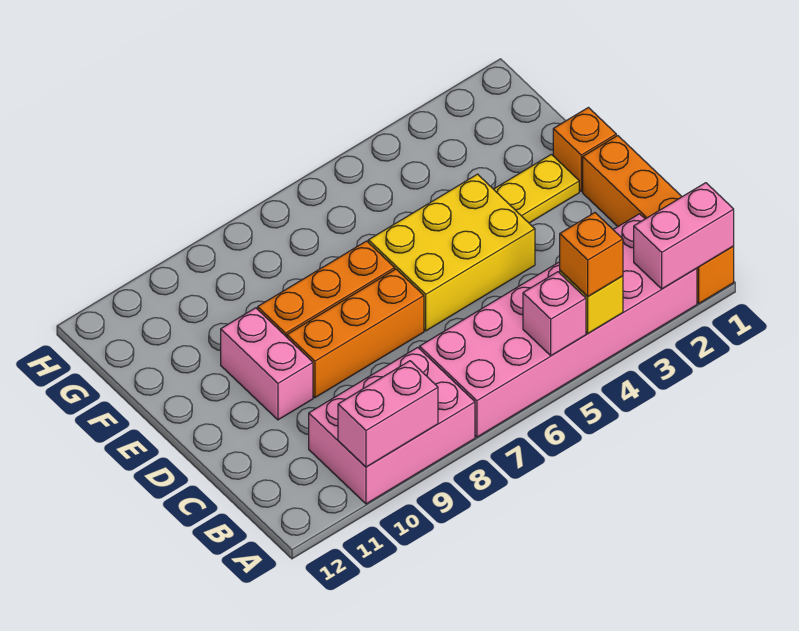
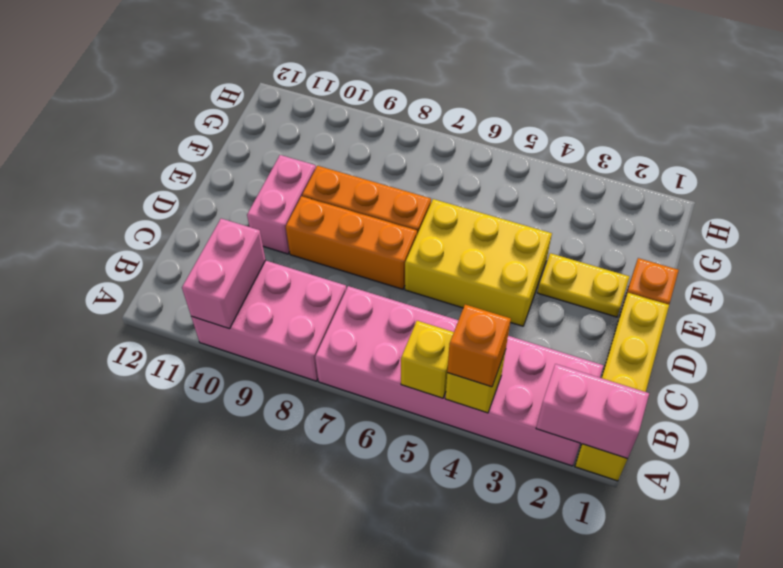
orange brick A1:D1 level 1 -> yellow brick A1:D1 level 1
pink brick A5 level 2 -> yellow brick A5 level 2
pink brick A9:A10 level 2 -> pink brick A10:B10 level 2

